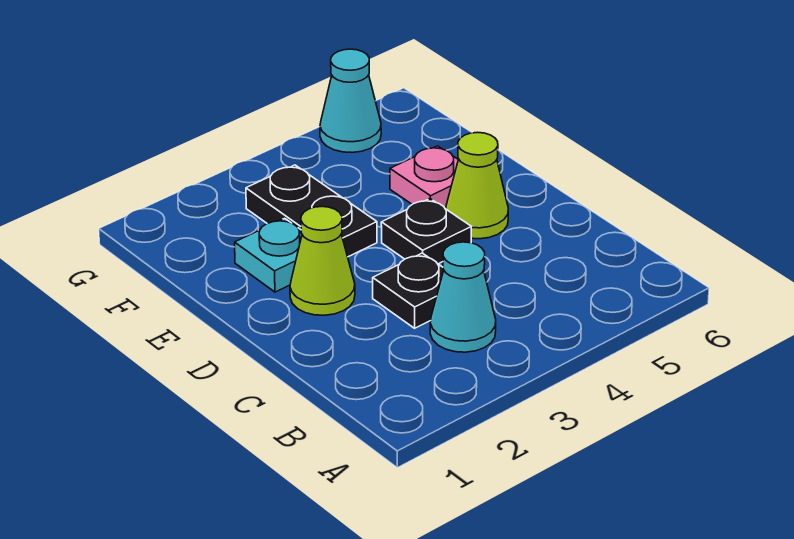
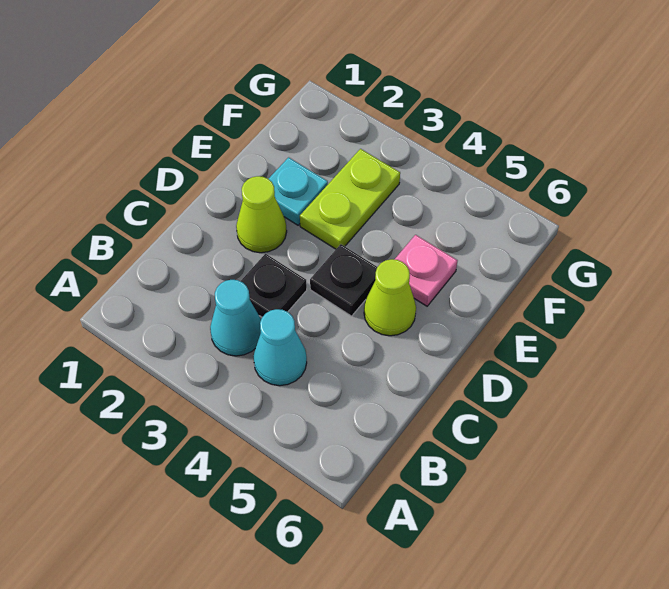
black plate E3:F3 level 1 -> lime plate E3:F3 level 1
cyan cone G5 level 1 -> cyan cone B4 level 1

